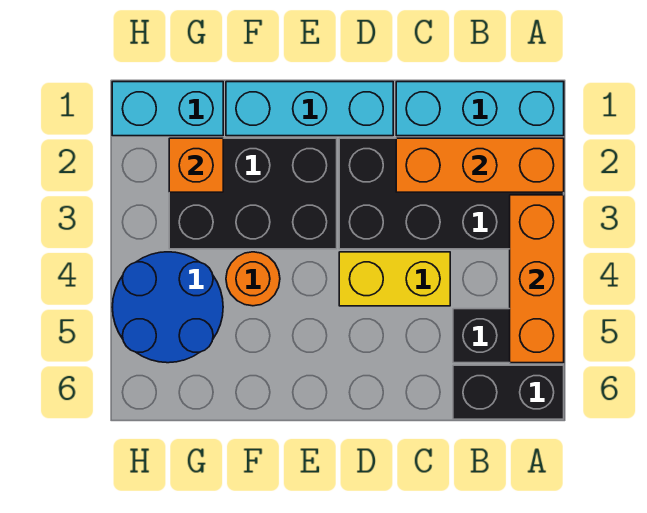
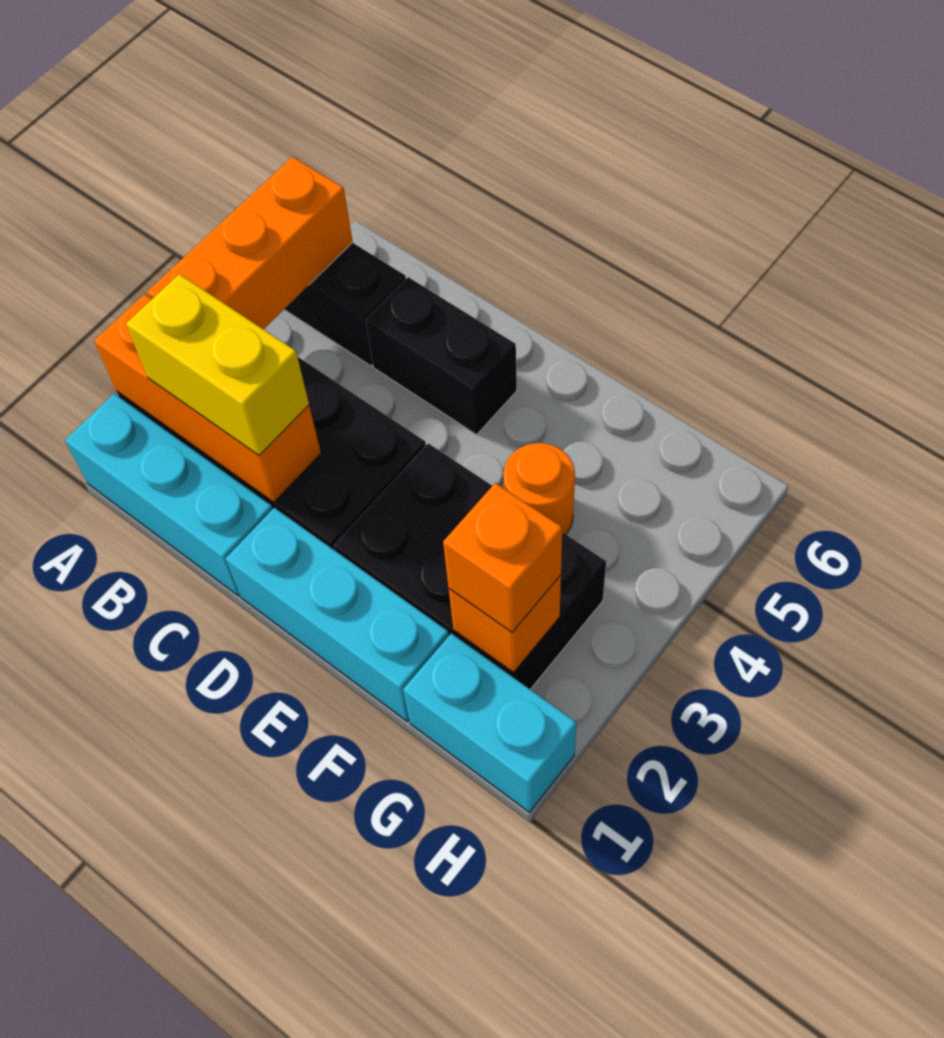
black brick A6:B6 level 1 -> black brick C5:D5 level 1
yellow brick C4:D4 level 1 -> yellow brick B2:C2 level 3
none -> orange brick G2 level 3
blue round brick G4:H5 level 1 -> none

